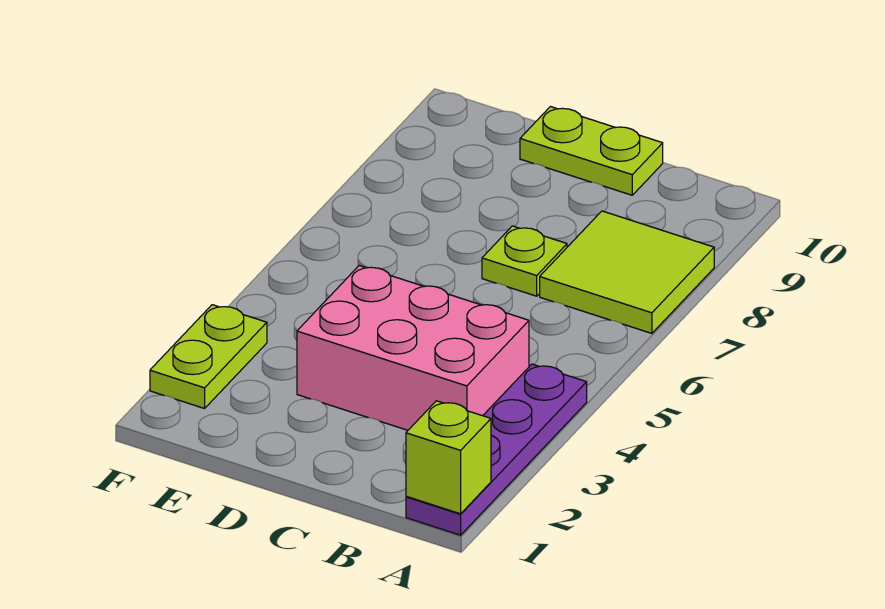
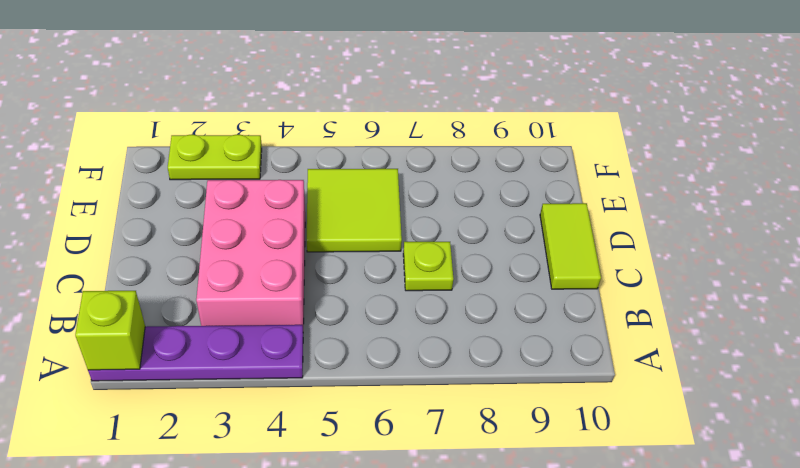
lime tile A7:B8 level 1 -> lime tile D5:E6 level 1
lime plate C10:D10 level 1 -> lime tile C10:D10 level 1

